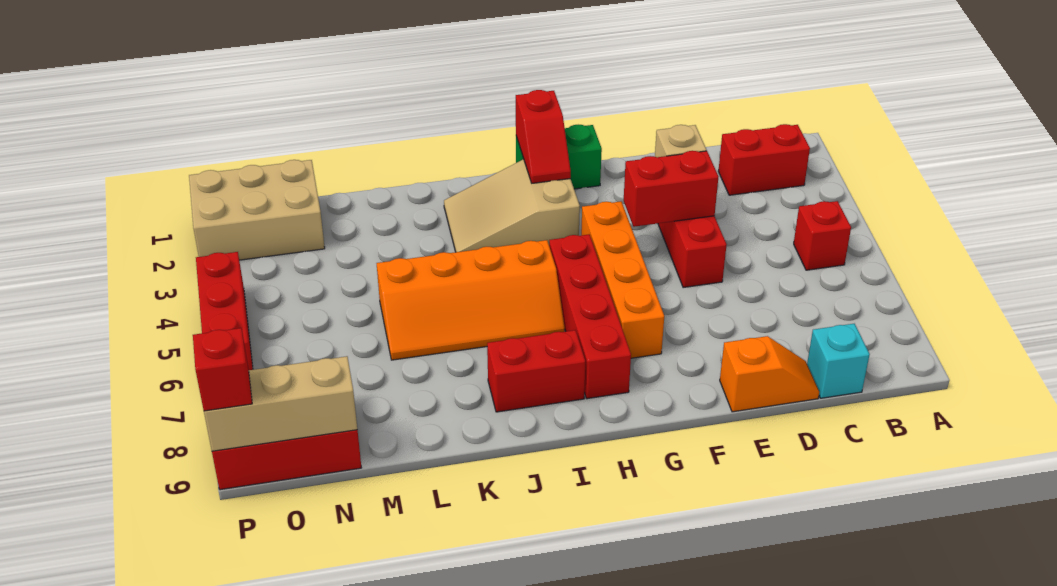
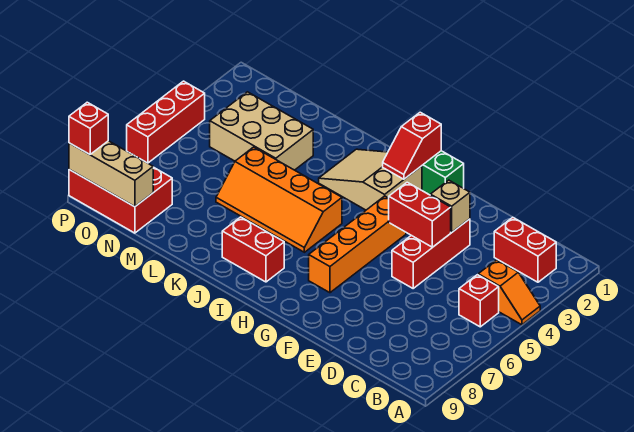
cyan brick C9 level 1 -> none
orange slope D9:E9 level 1 top E -> orange slope A4:B4 level 1 top B
red brick H5:H8 level 1 -> none
tan brick N1:P2 level 1 -> tan brick L3:N4 level 1

